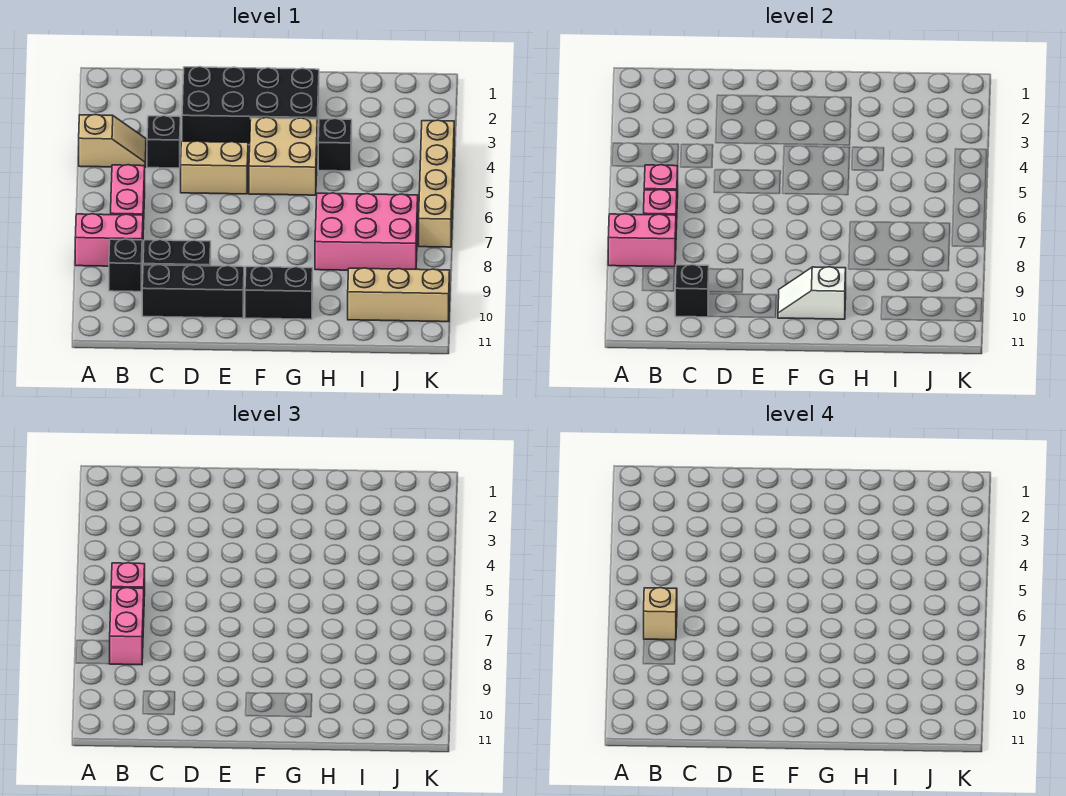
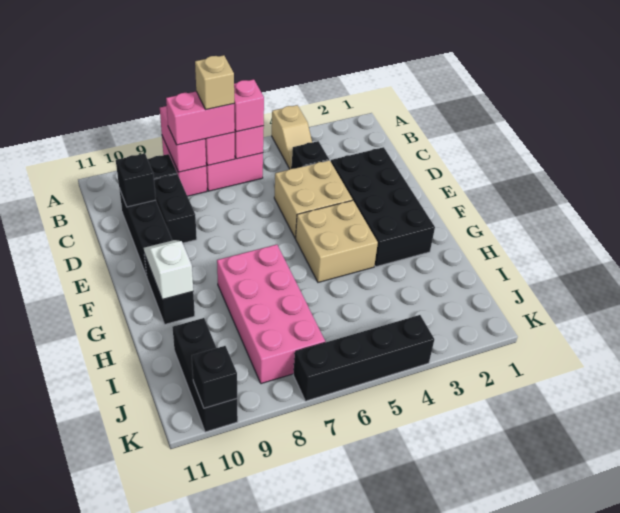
tan brick D5:E5 level 1 -> tan brick D4:E5 level 1
black brick H4 level 1 -> black brick K10 level 2
pink brick H7:J8 level 1 -> pink brick G7:J8 level 1
tan brick I10:K10 level 1 -> black brick I10:K10 level 1
tan brick K4:K7 level 1 -> black brick K4:K7 level 1

